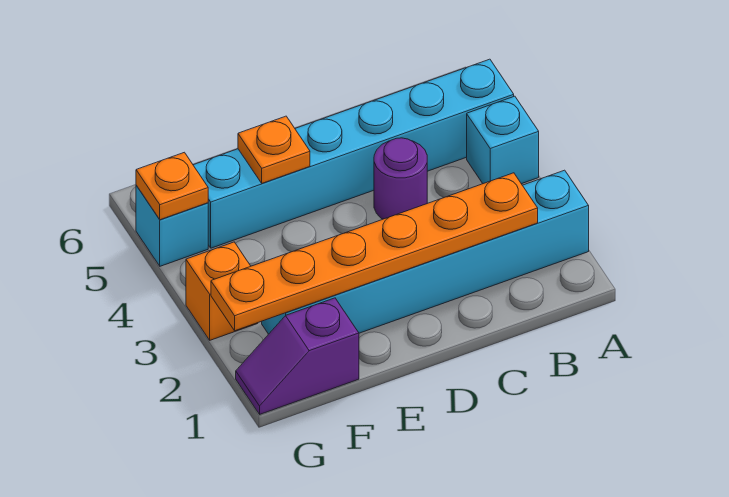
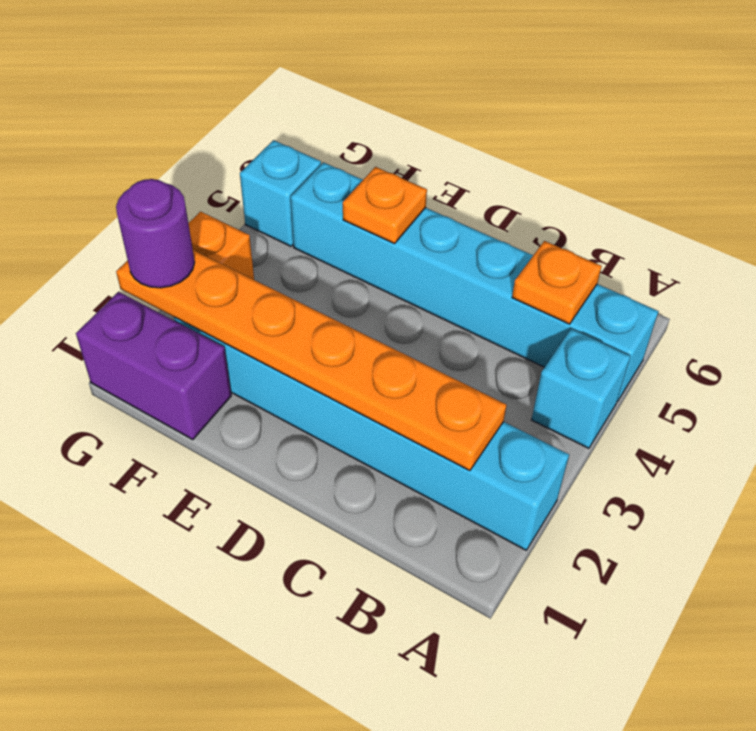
purple round brick C4 level 1 -> purple round brick G2 level 3
purple slope F1:G1 level 1 top F -> purple brick F1:G1 level 1
orange plate G5 level 2 -> orange plate B5 level 2

